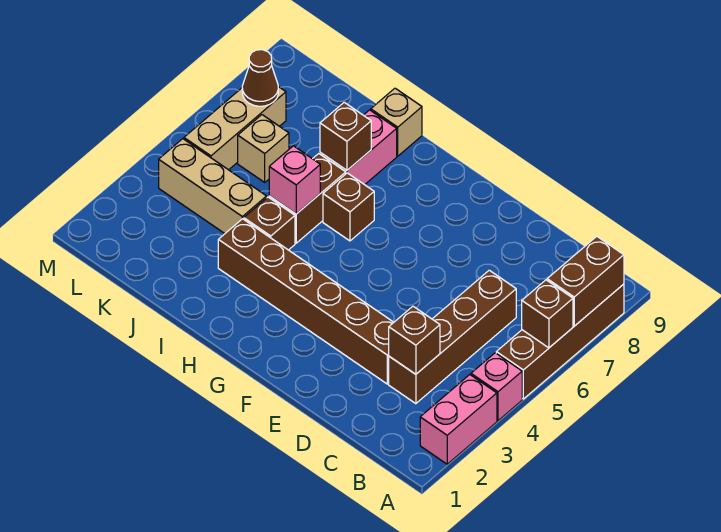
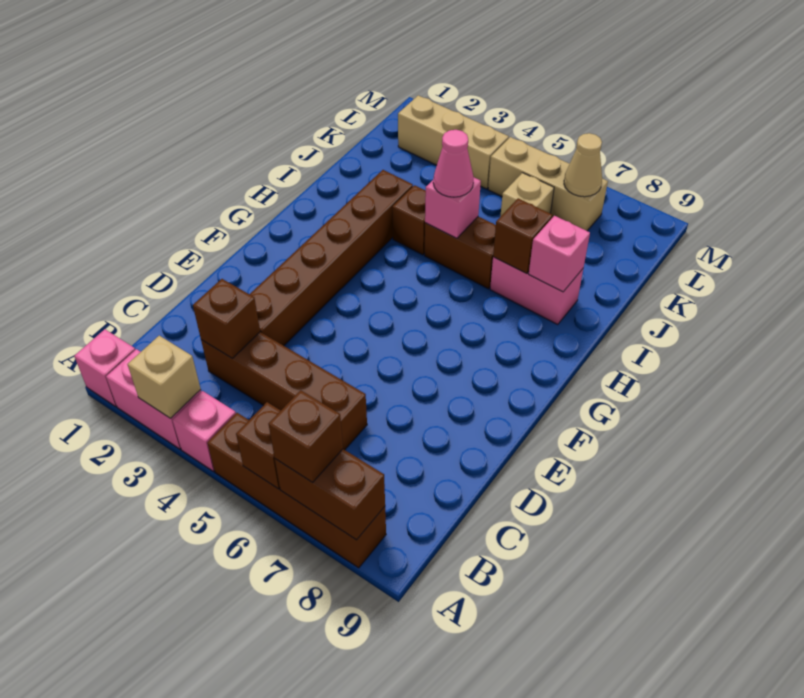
none -> pink brick A1 level 1
brown brick H6 level 1 -> brown brick A7 level 3
none -> pink cone I5 level 3
none -> pink brick I8 level 2
tan brick I9 level 1 -> tan brick A3 level 2
tan brick J4:L4 level 1 -> tan brick L2:L4 level 1
brown cone L7 level 2 -> tan cone L7 level 2

